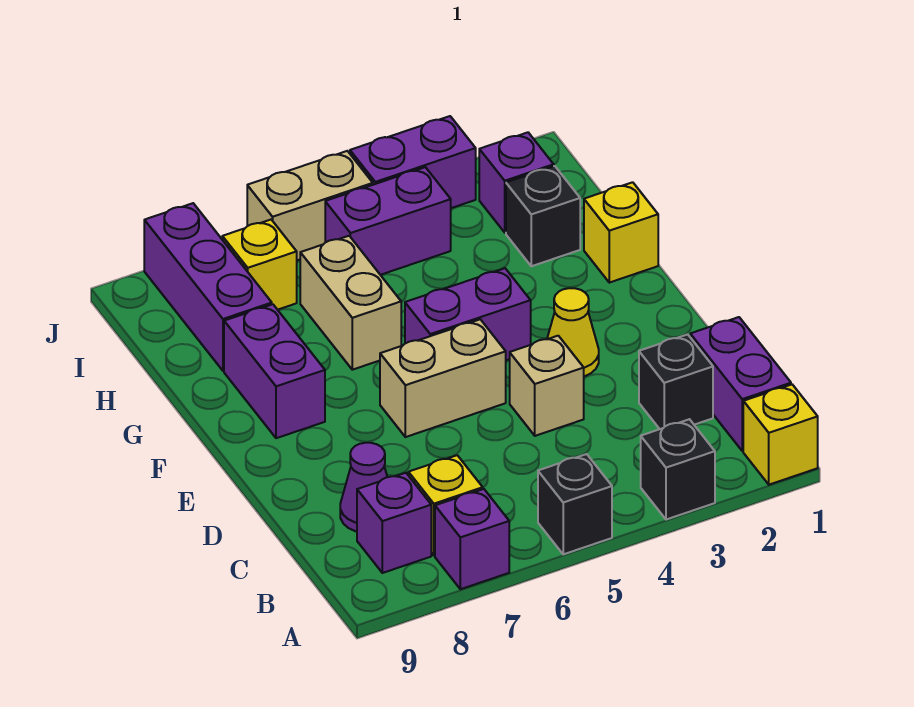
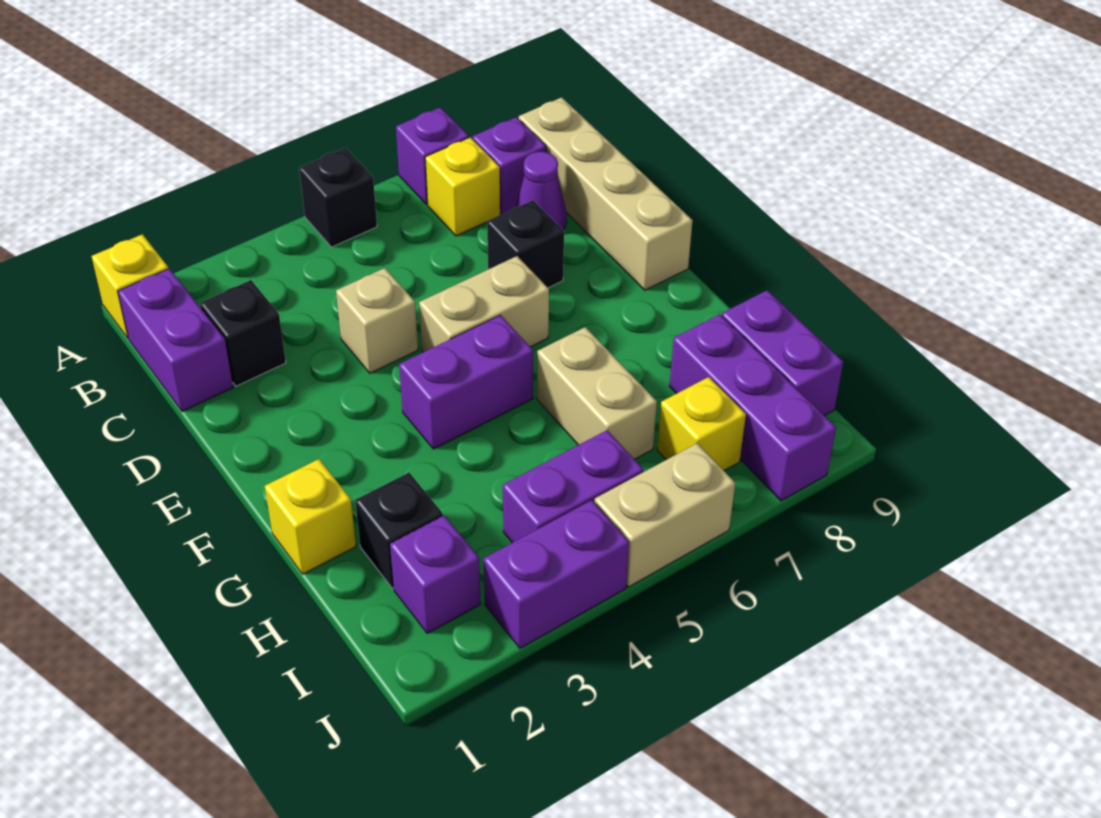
black brick A3 level 1 -> black brick D7 level 1
none -> tan brick B9:E9 level 1
yellow cone E3 level 1 -> none
purple brick F8:G8 level 1 -> purple brick H9:I9 level 1

